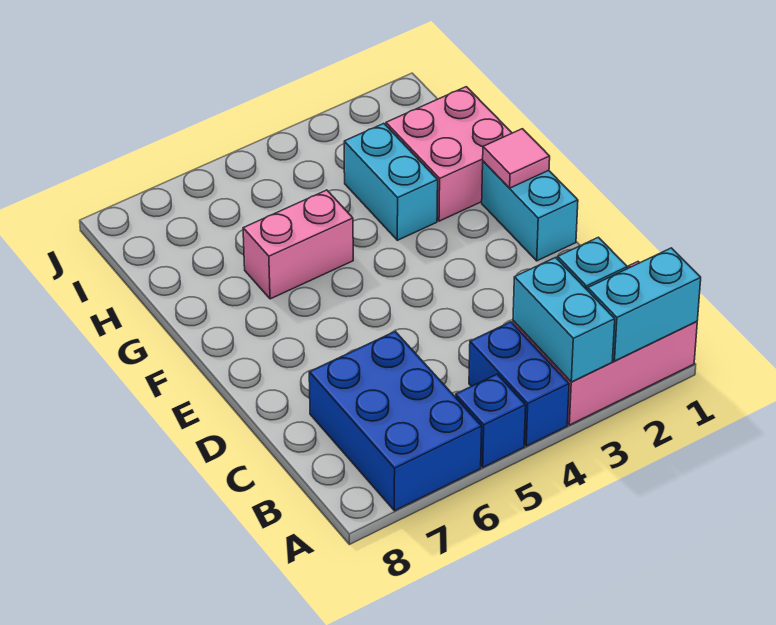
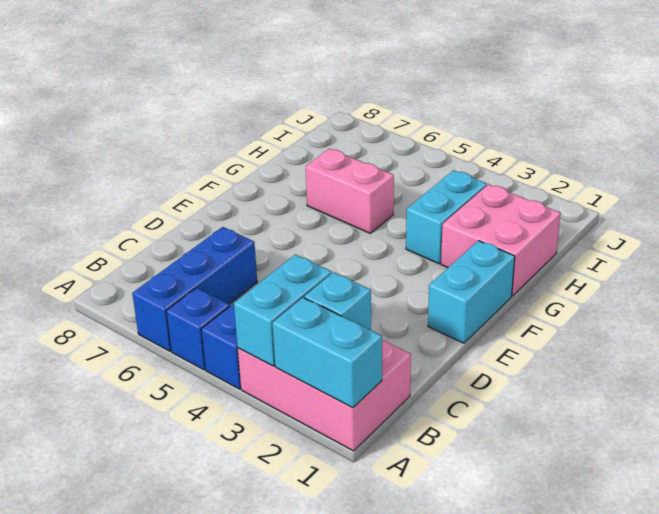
blue brick A6:C7 level 1 -> blue brick A6:C6 level 1
pink tile F1 level 2 -> none

